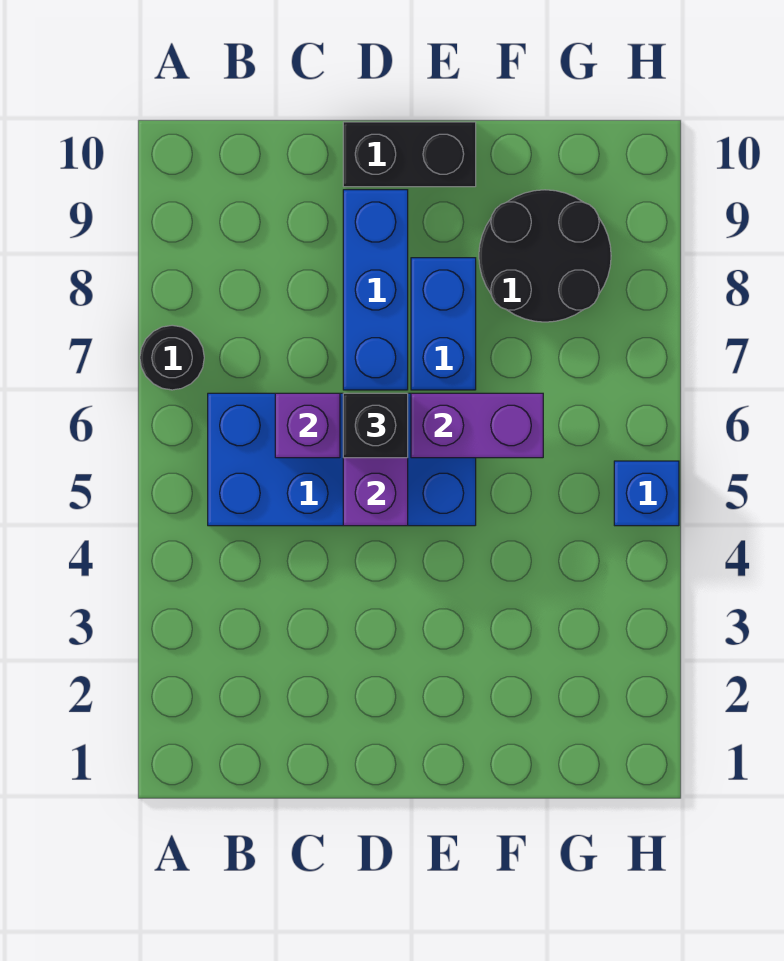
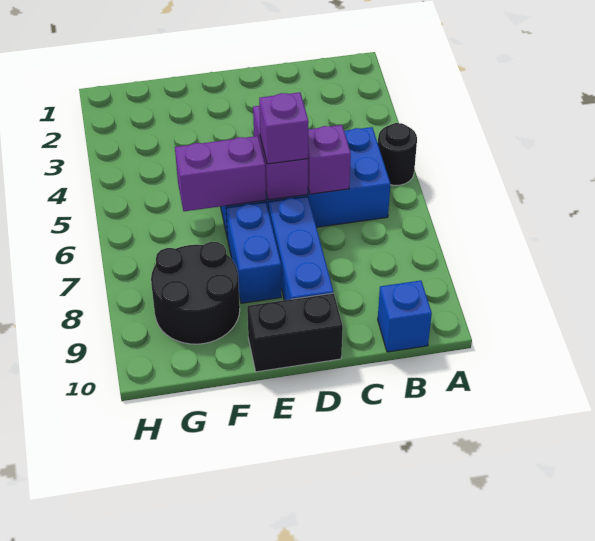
black round brick A7 level 1 -> black round brick A5 level 1
black brick D6 level 3 -> purple brick D6 level 3
blue brick H5 level 1 -> blue brick B10 level 1

